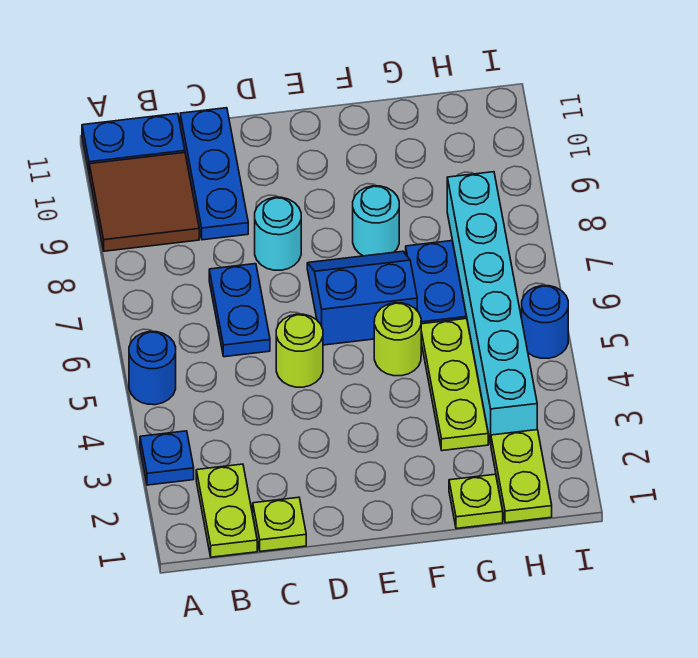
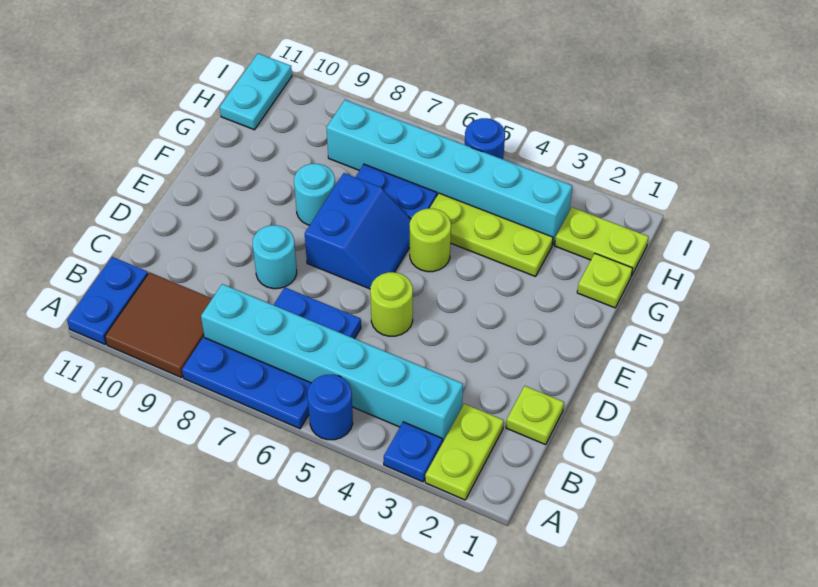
lime plate B1:B2 level 1 -> lime plate A2:B2 level 1
none -> cyan brick B3:B8 level 1
blue plate C9:C11 level 1 -> blue plate A6:A8 level 1
blue slope E6:F7 level 1 top 6 -> blue slope E6:F7 level 1 top 7
none -> cyan plate H11:I11 level 1

